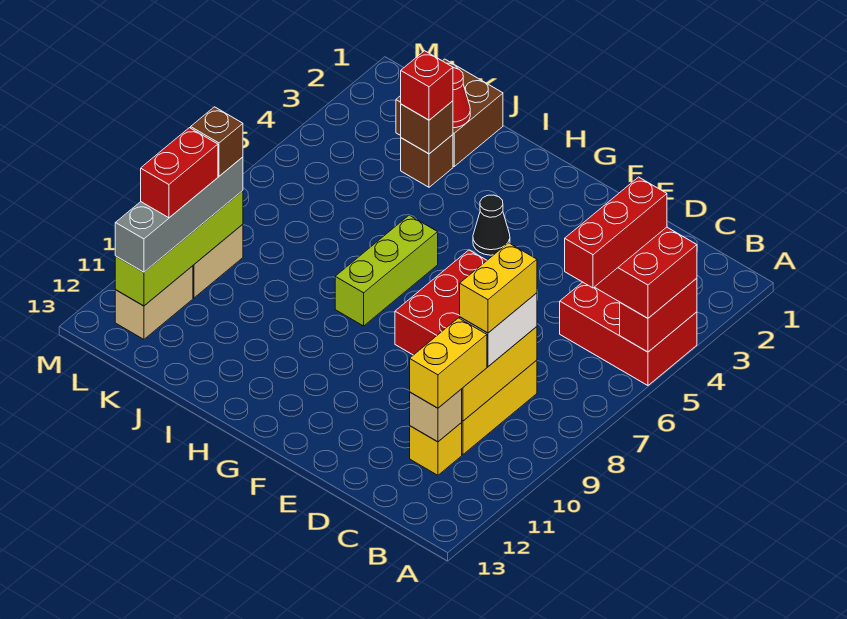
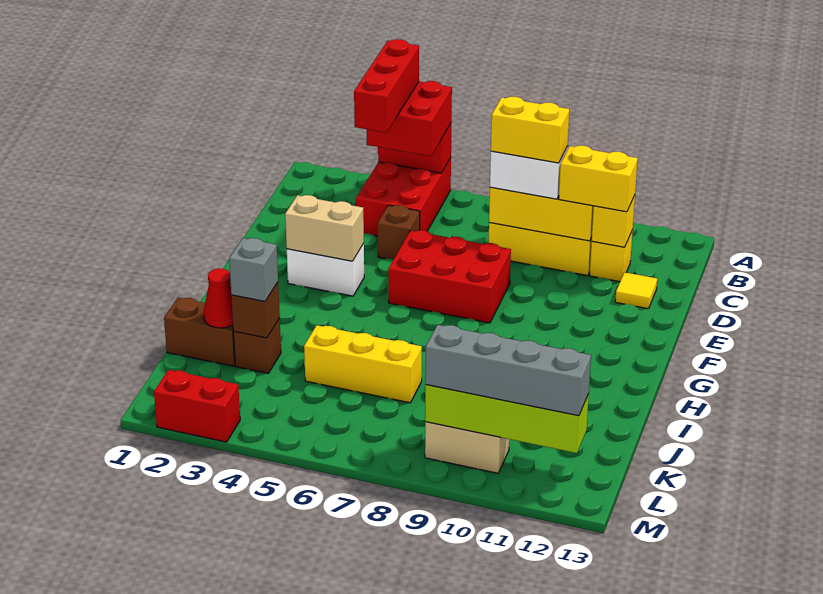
red brick B4:B6 level 4 -> red brick A4:C4 level 4
tan brick C11 level 2 -> yellow brick C11 level 2
none -> yellow tile D12 level 1
none -> white brick F3:F4 level 1
black cone G4 level 1 -> none
lime brick H6:H8 level 1 -> none
brown brick J1:K2 level 1 -> brown brick J1:J2 level 1
red brick J3 level 3 -> grey brick J3 level 3
none -> yellow brick J5:J7 level 1
brown brick L9 level 4 -> brown brick D5 level 1
red brick L10:L11 level 4 -> red brick M2:M3 level 1
tan brick L11:L12 level 1 -> tan brick F3:F4 level 2

